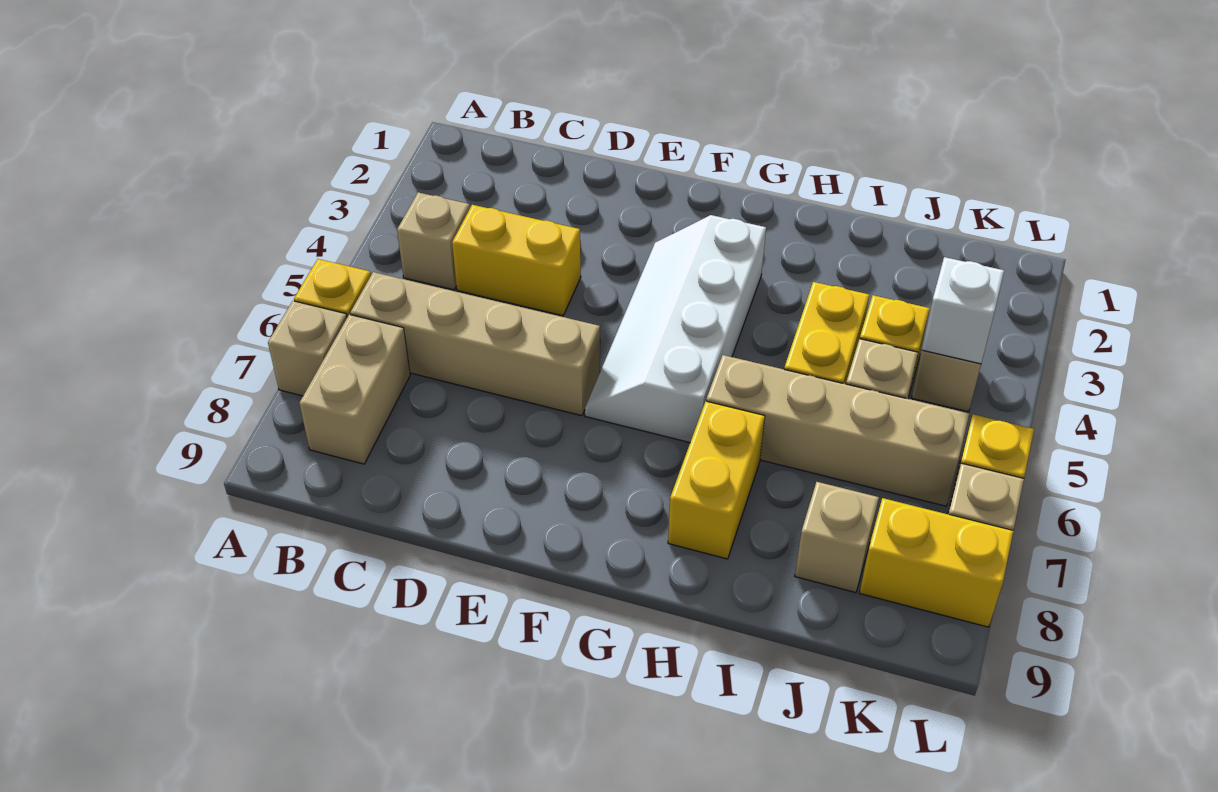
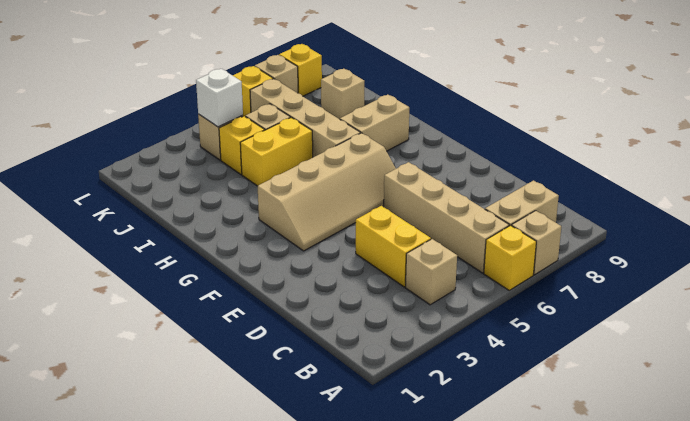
white slope F3:G6 level 1 top G -> tan slope F3:G6 level 1 top G
yellow brick H7:H8 level 1 -> tan brick H7:H8 level 1
yellow brick K8:L8 level 1 -> yellow brick L8 level 1

